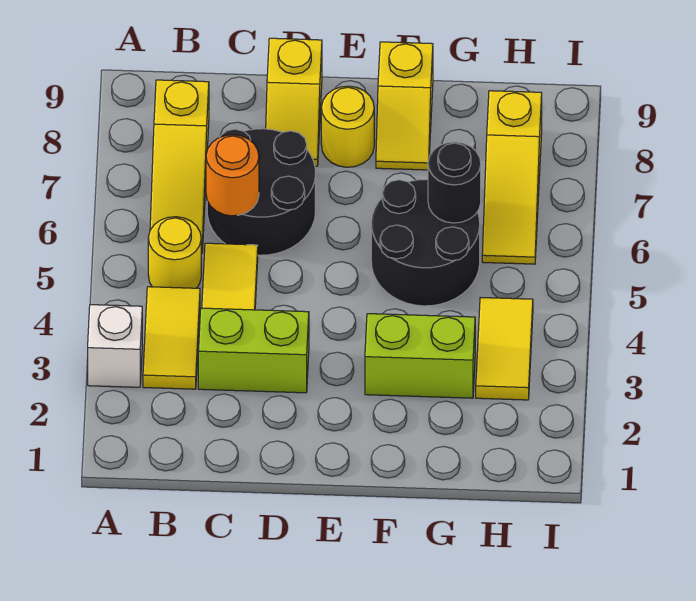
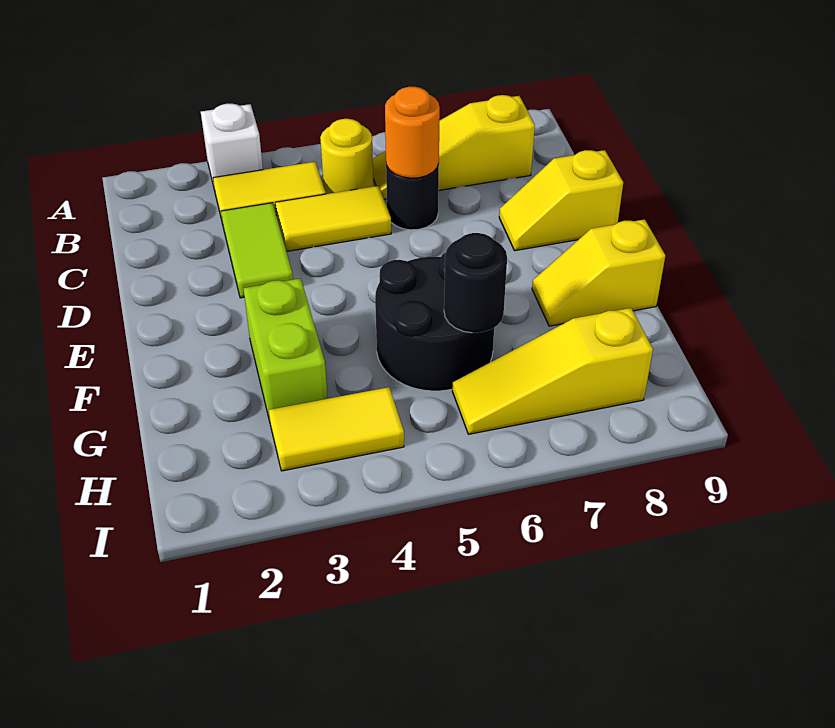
lime brick C3:D3 level 1 -> lime tile C3:D3 level 1
black round brick C6:D7 level 1 -> black round brick C6 level 1
yellow round brick E8 level 1 -> none

